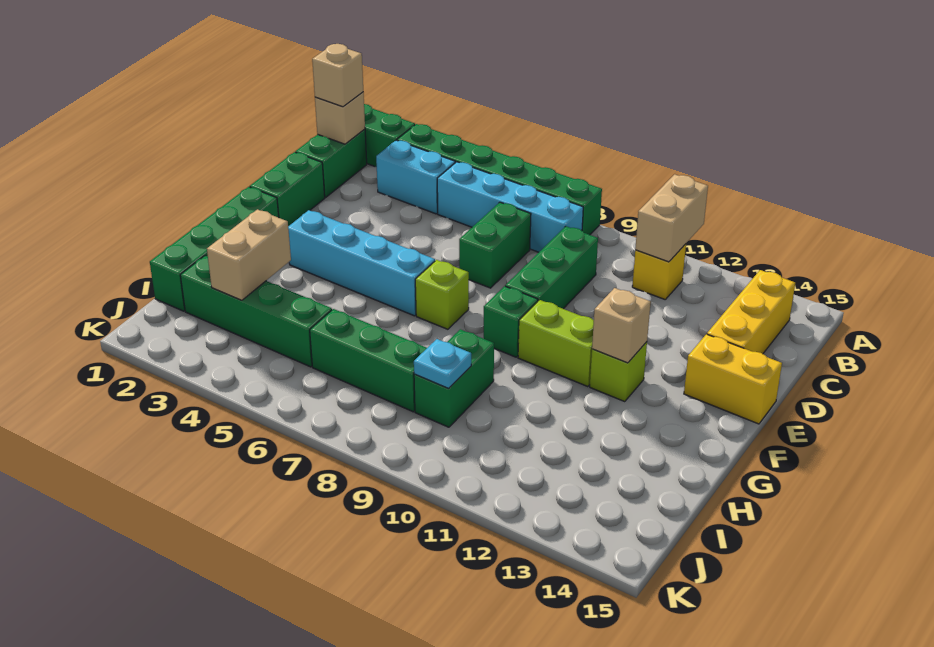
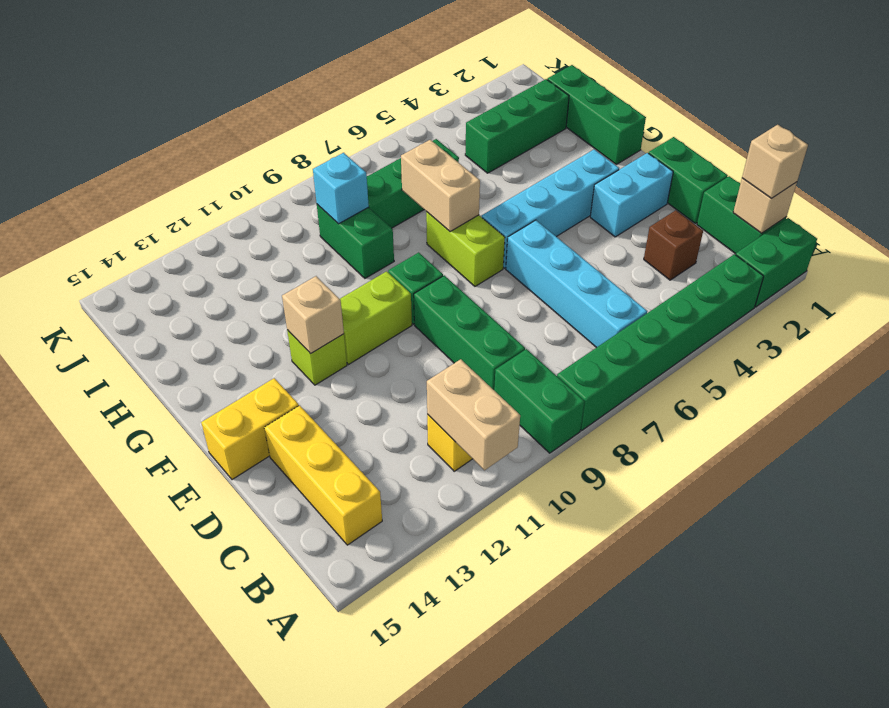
cyan brick B3:B4 level 1 -> cyan brick E2:E3 level 1
cyan brick B5:B8 level 1 -> cyan brick B6:E6 level 1
none -> brown brick C3 level 1
green brick C7:D7 level 1 -> green brick A9:B9 level 1
green brick F1:I1 level 1 -> green brick G1:I1 level 1
lime brick F7 level 1 -> lime brick F7:G7 level 1
tan brick H3:I3 level 2 -> tan brick G7:H7 level 2
green brick I2:I5 level 1 -> green brick I2:I4 level 1
cyan plate I9 level 2 -> cyan brick I9 level 2

